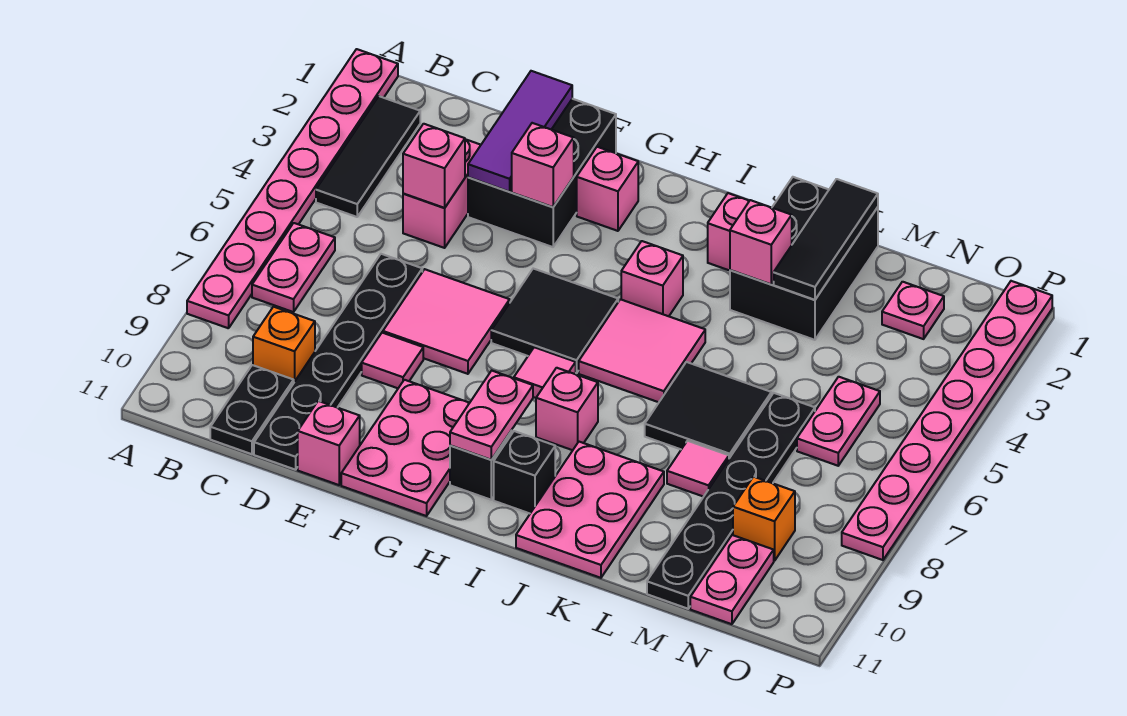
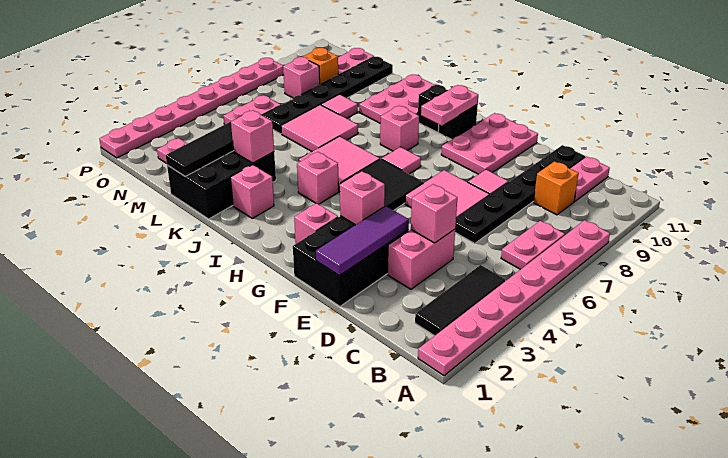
black plate C10:C11 level 1 -> pink plate C10:C11 level 1
pink brick E11 level 1 -> pink brick N8 level 1
black tile K6:L7 level 1 -> pink tile K6:L7 level 1

